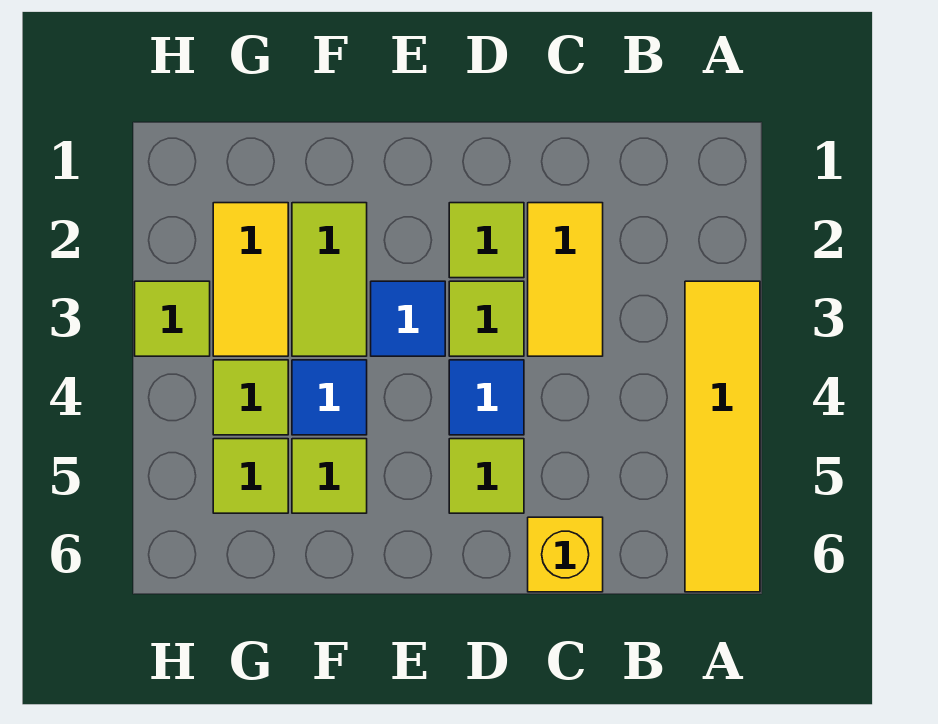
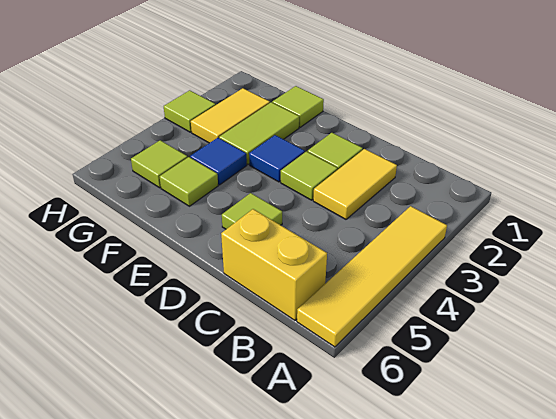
yellow brick C6 level 1 -> yellow brick B6:C6 level 1
blue tile D4 level 1 -> none
lime tile G4 level 1 -> lime tile F1 level 1

